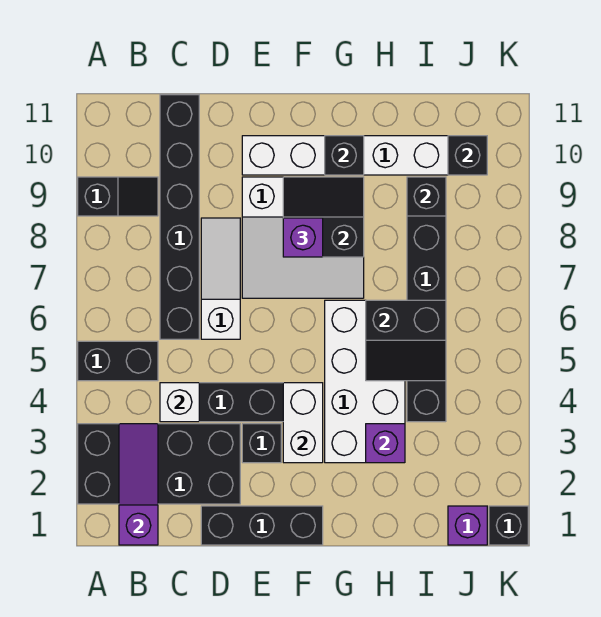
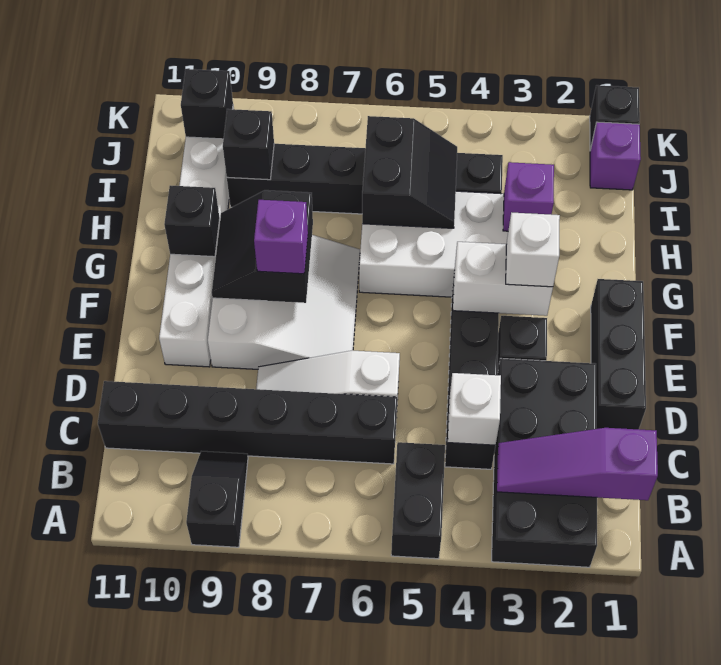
none -> white brick F3 level 3

